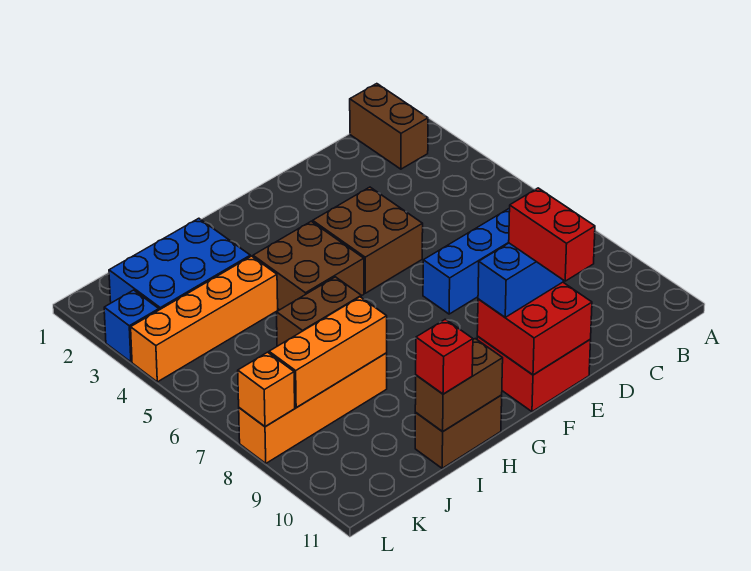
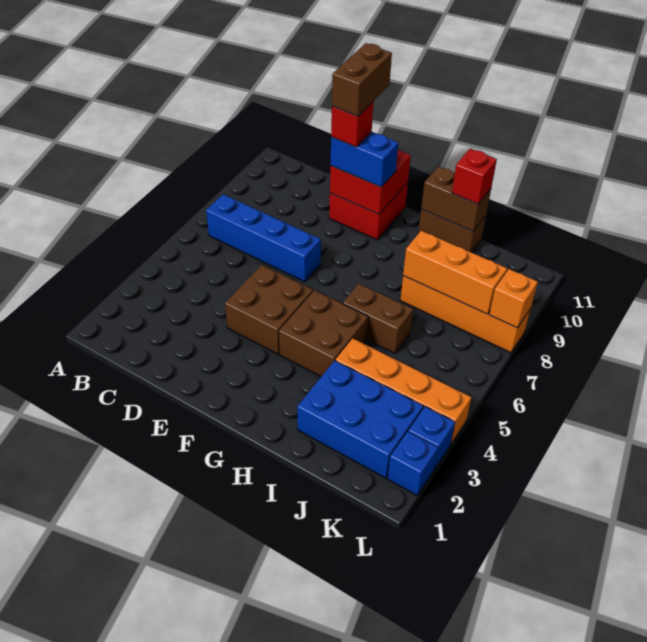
brown brick B1:B2 level 1 -> brown brick E10:E11 level 5
red brick E10:E11 level 4 -> red brick E10 level 4
none -> blue brick L2 level 1

